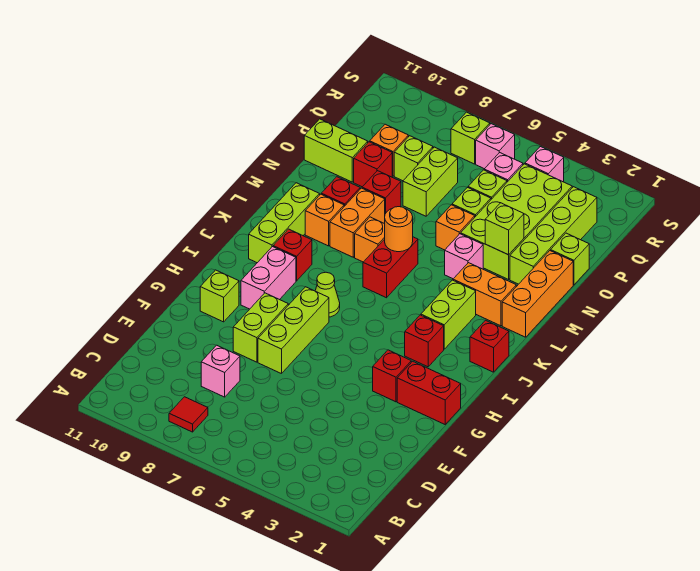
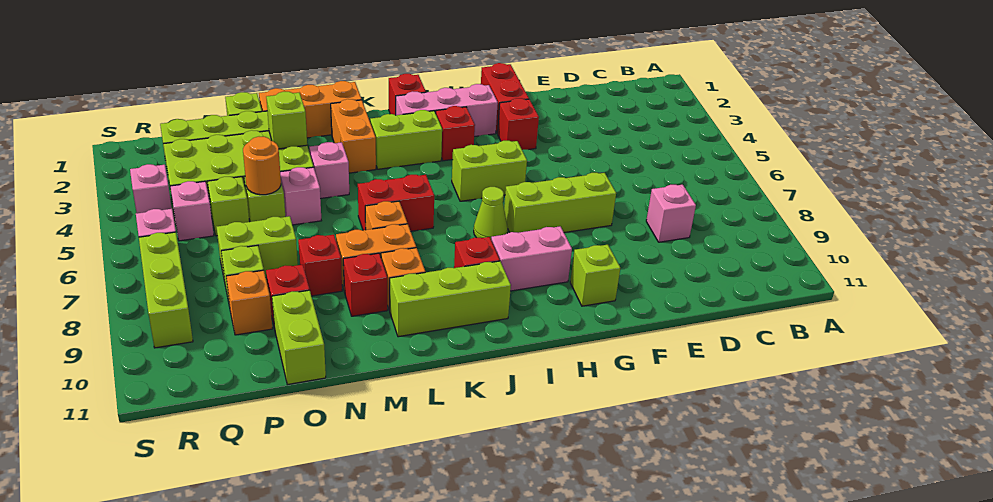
red tile B8 level 1 -> none
lime brick F8:G8 level 1 -> lime brick H5:I5 level 1
none -> pink brick H2:J2 level 1
orange round brick L6 level 2 -> orange round brick O5 level 2
orange brick N5 level 1 -> pink brick N5 level 1
lime brick R7 level 1 -> lime brick R7:R9 level 1

